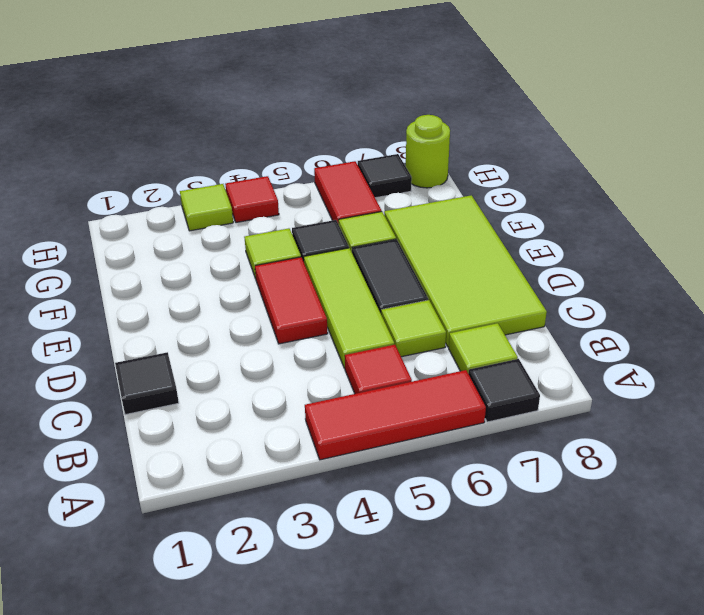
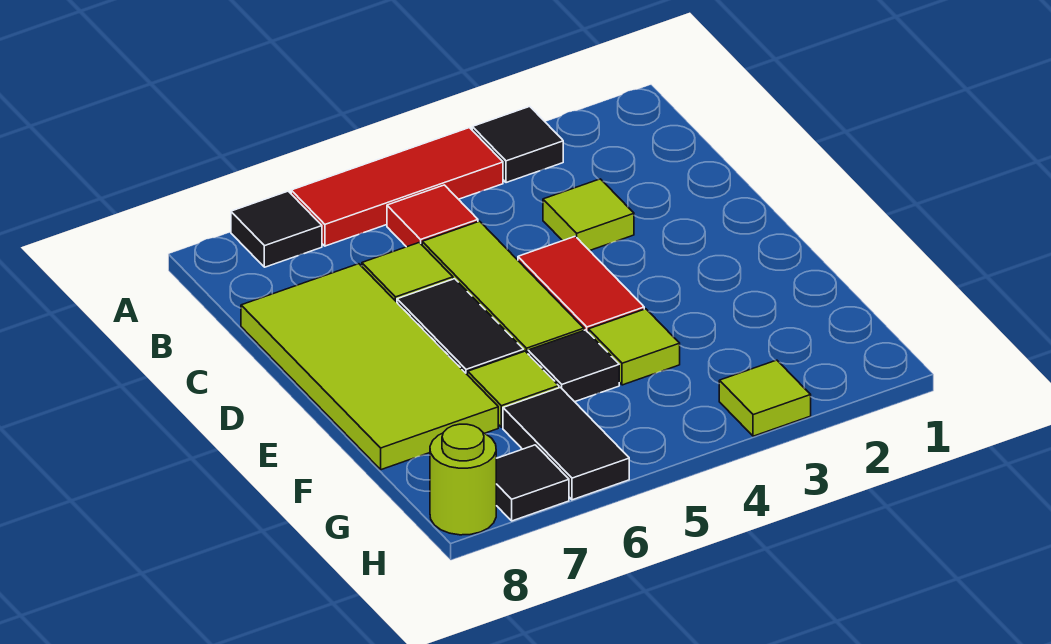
lime tile B7 level 1 -> lime tile C3 level 1
black tile C1 level 1 -> black tile A3 level 1
red tile G6:H6 level 1 -> black tile G6:H6 level 1
red tile H4 level 1 -> none

